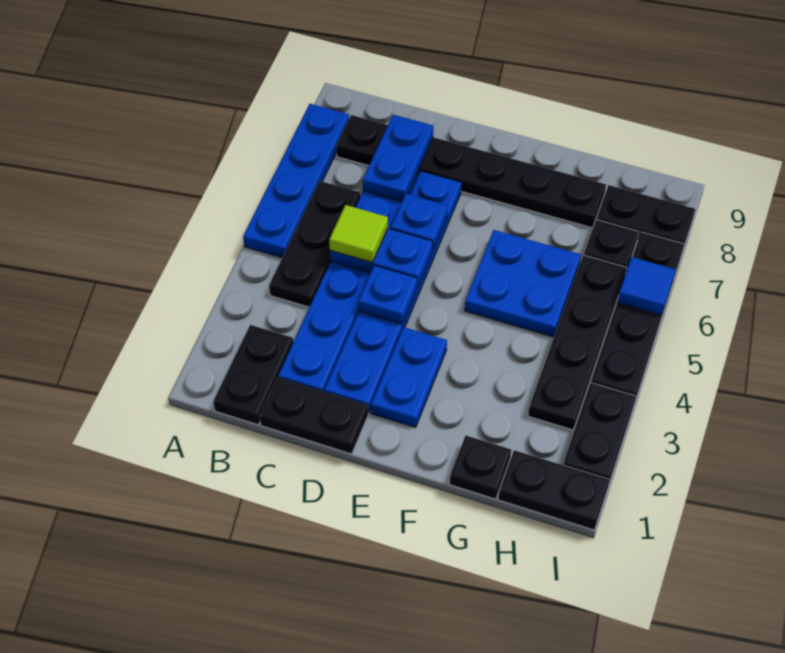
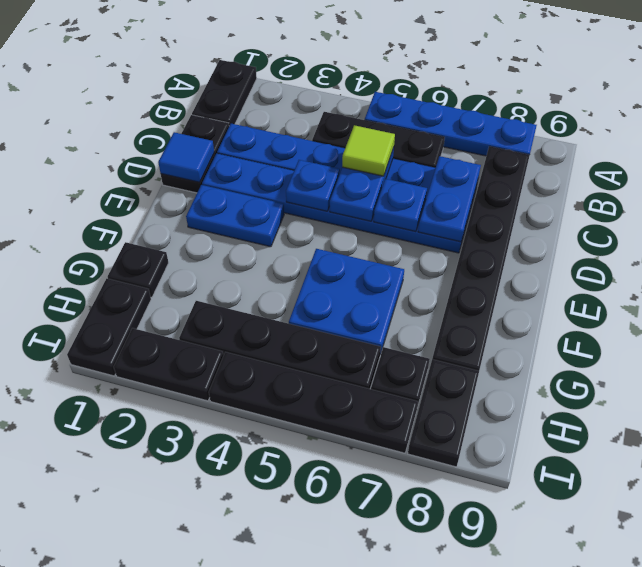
black plate B1:B2 level 1 -> black plate A1:B1 level 1
blue plate C7:C8 level 2 -> blue plate C7:D7 level 2
blue tile I6 level 2 -> blue tile D1 level 2

